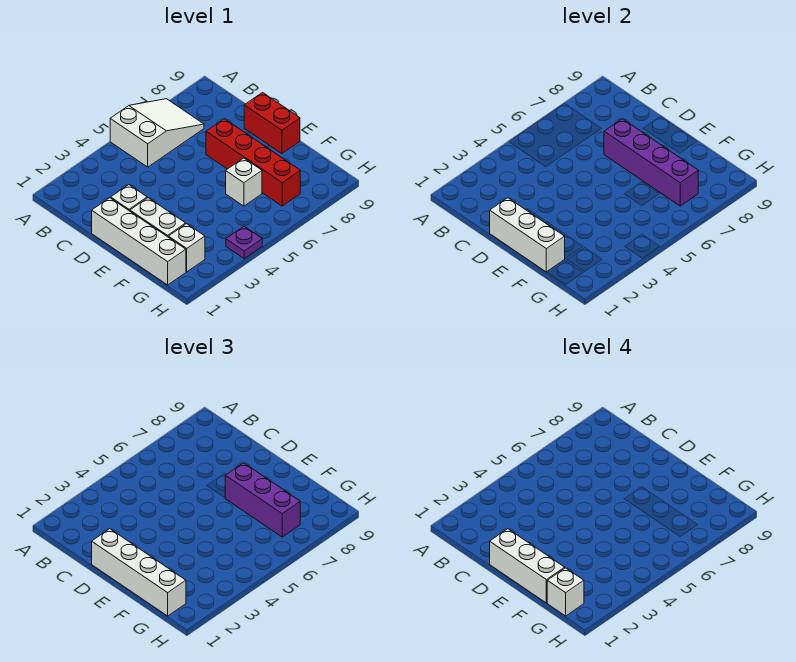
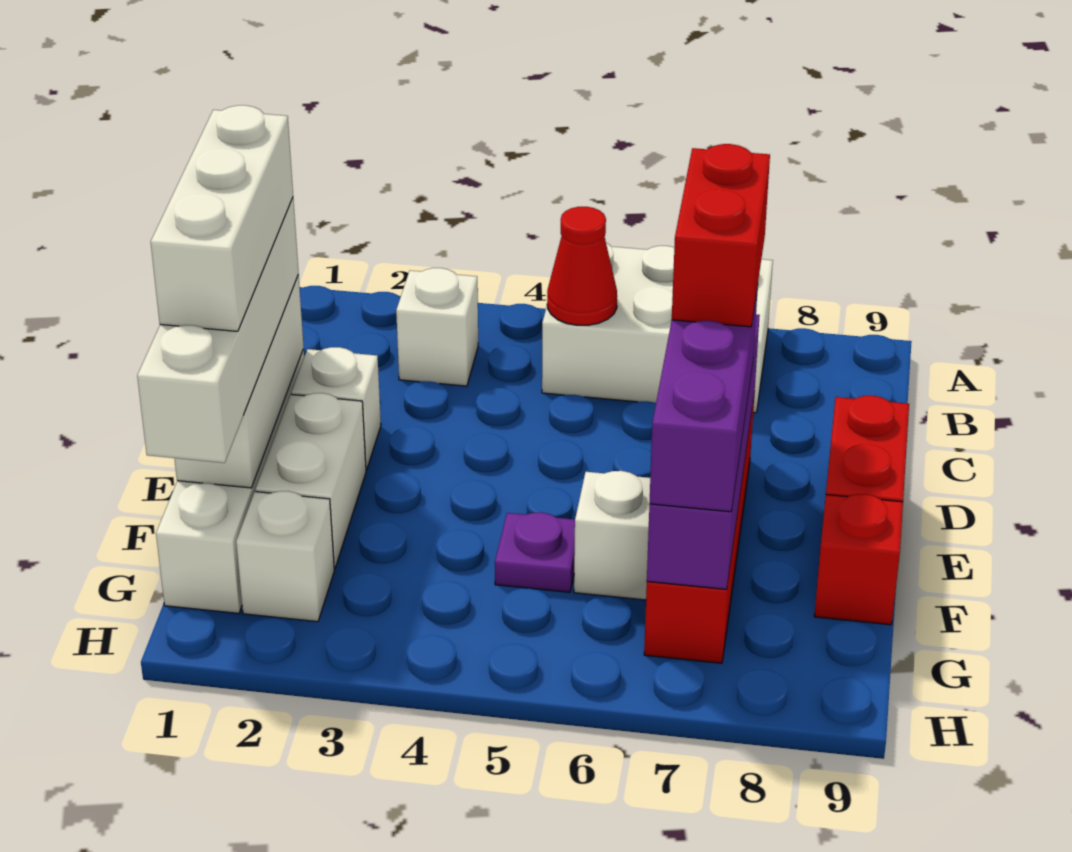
white slope A5:B7 level 1 top 5 -> white brick A5:B7 level 1
none -> red cone B5 level 2
none -> red brick D7:E7 level 4
none -> red brick F9 level 1
white brick G1 level 4 -> white brick B3 level 1
purple plate H4 level 1 -> purple plate F5 level 1

